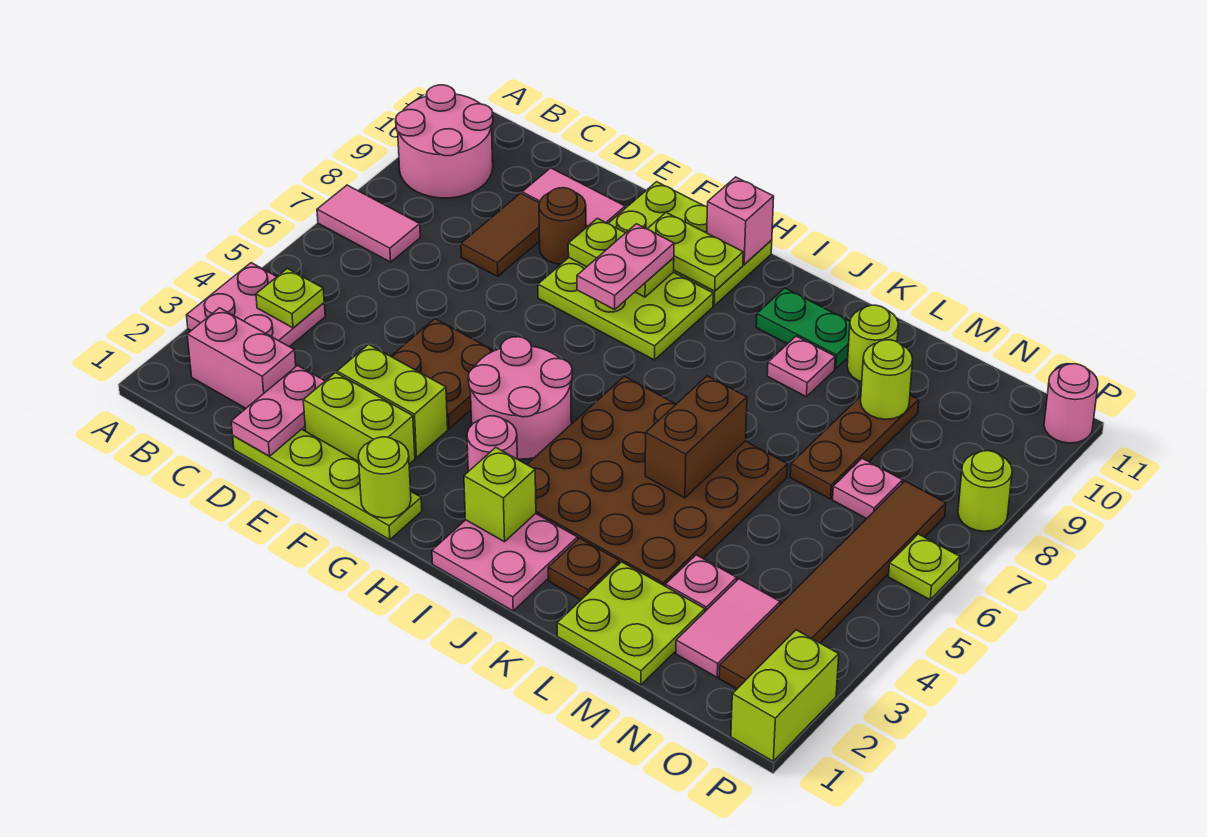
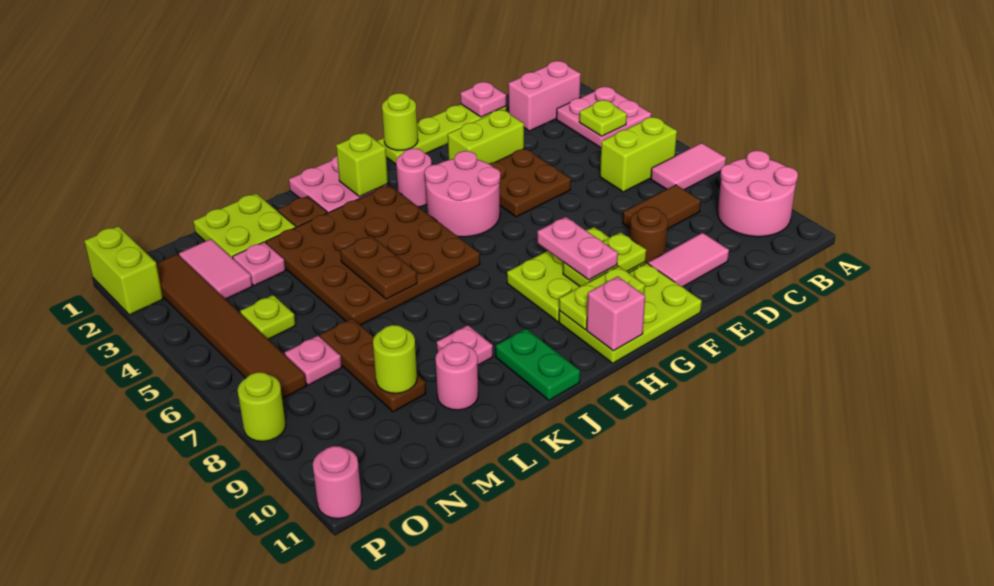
pink plate D1:D2 level 2 -> pink plate D1 level 2
brown tile D8:D9 level 1 -> brown tile C8:D8 level 1
lime brick E2:F2 level 1 -> lime brick B6:C6 level 1
green plate J10:K10 level 1 -> green plate J10:J11 level 1
brown brick K5:K6 level 2 -> brown plate K5:K6 level 2
lime round brick L10 level 1 -> pink round brick L10 level 1
lime plate P6 level 1 -> lime plate N5 level 1

